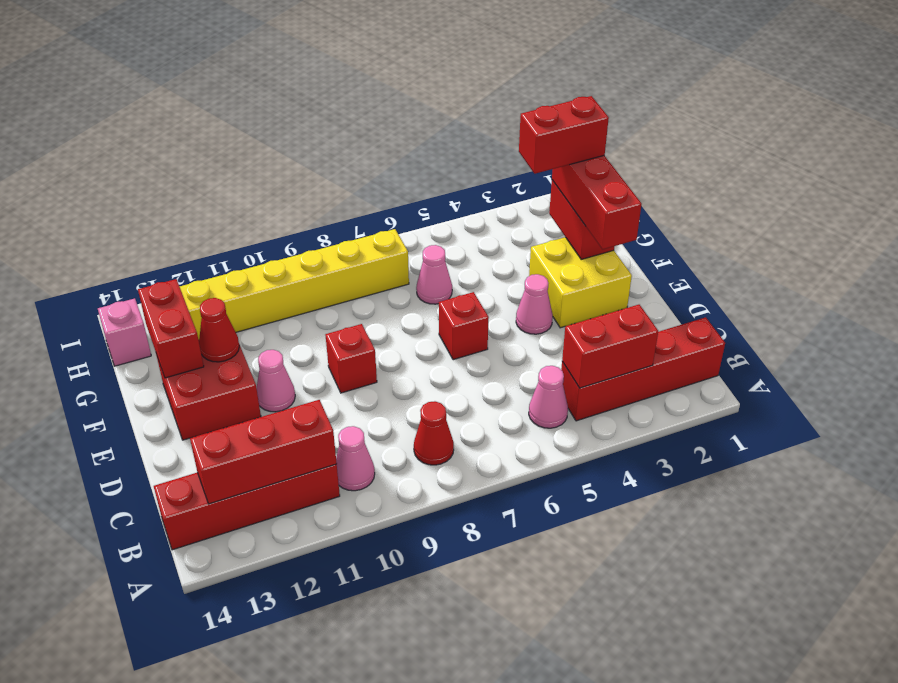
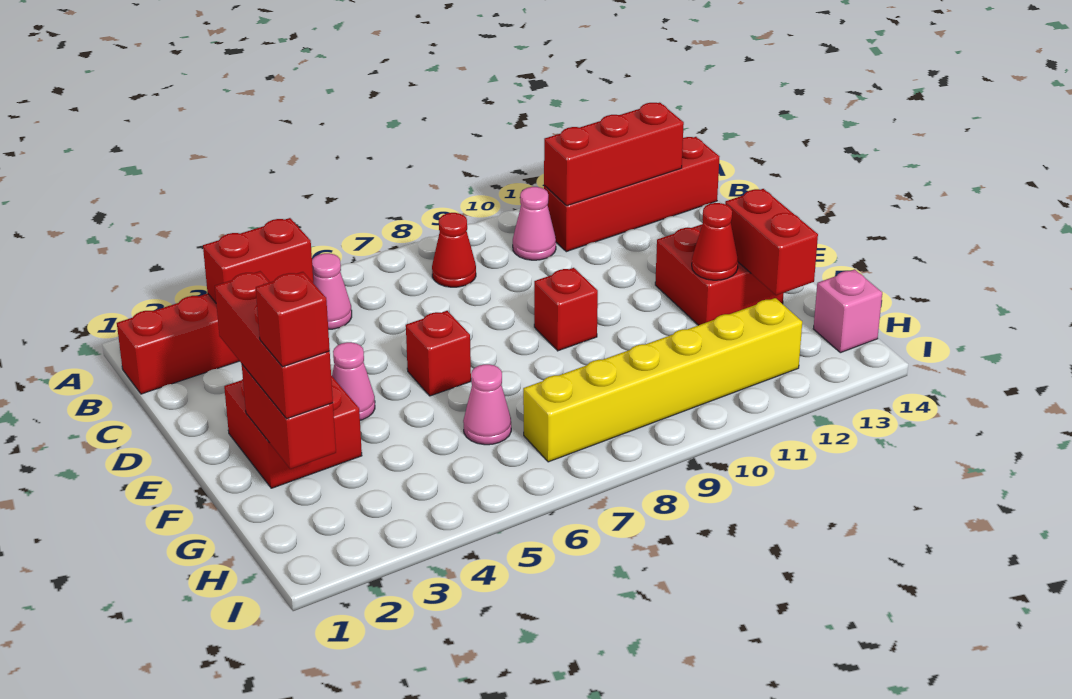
yellow brick E2:F3 level 1 -> red brick E2:F3 level 1
pink cone E11 level 1 -> none
red brick G2:G3 level 4 -> red brick G2 level 4

